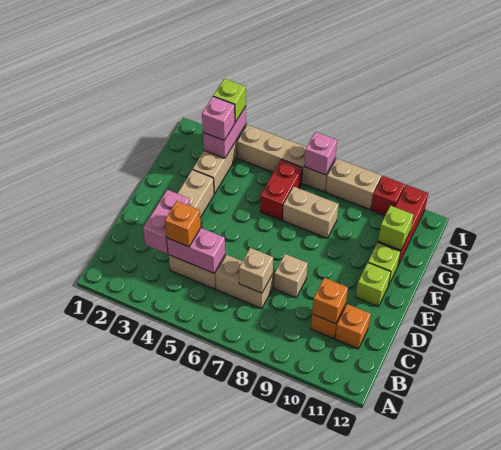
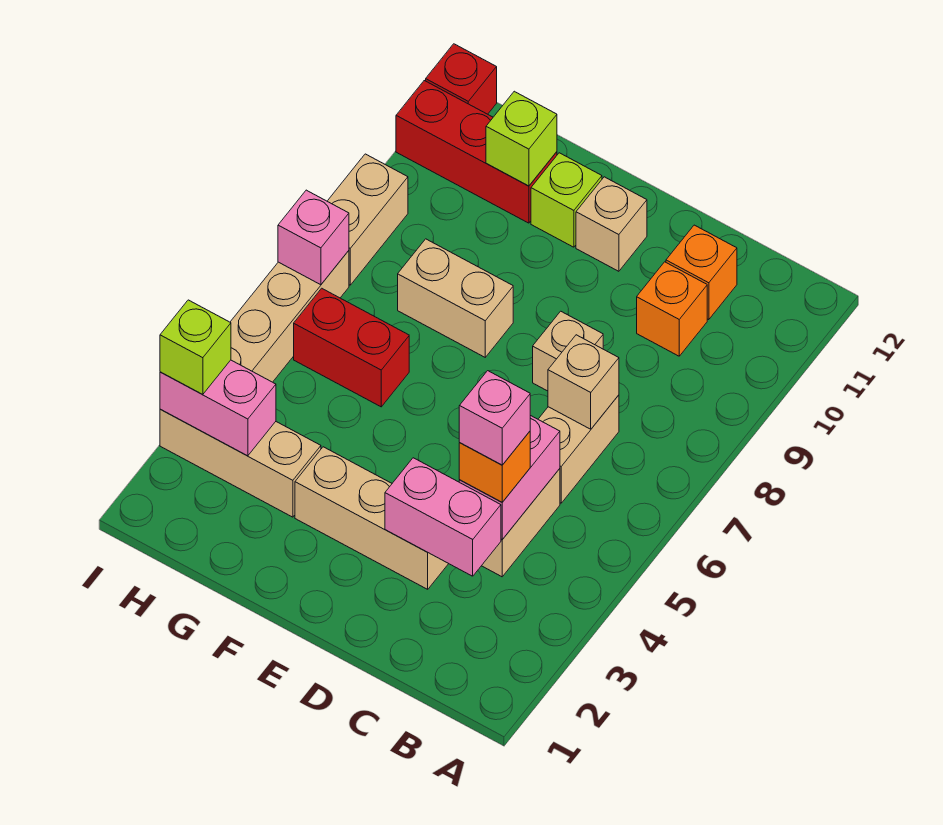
orange brick C10 level 2 -> none
lime brick E11 level 1 -> tan brick E11 level 1
tan brick G7:G8 level 1 -> tan brick F8:G8 level 1
pink brick H3 level 3 -> pink brick C4 level 4
red brick I10 level 1 -> red brick I12 level 1

